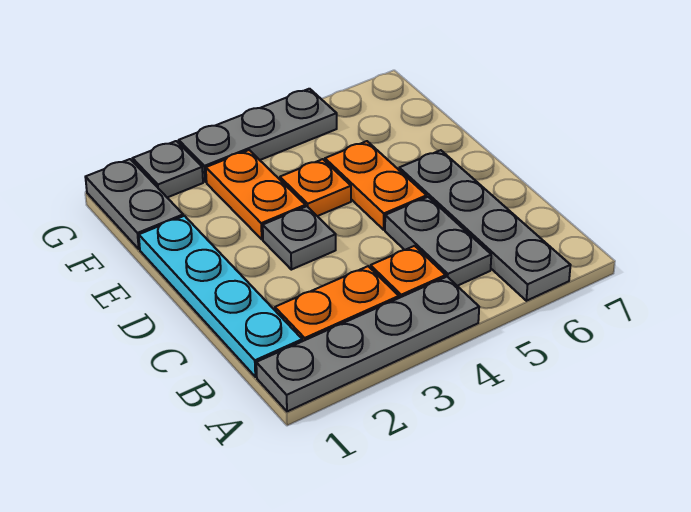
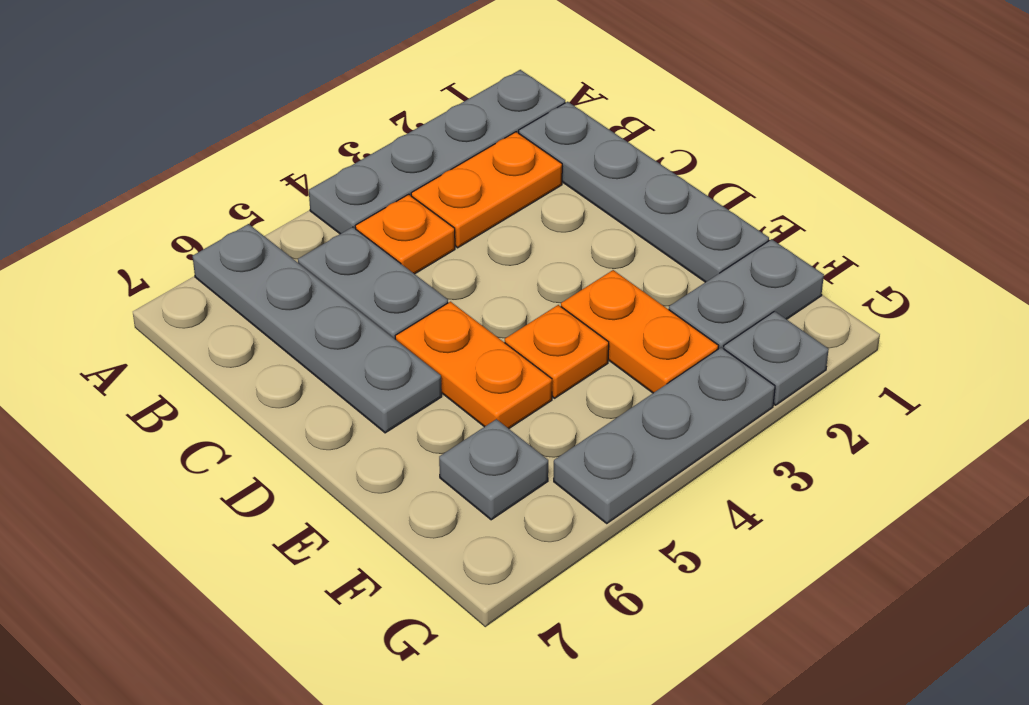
cyan plate B1:E1 level 1 -> grey plate B1:E1 level 1
grey plate D3 level 1 -> grey plate F6 level 1
grey plate F1:G1 level 1 -> grey plate F1:F2 level 1

